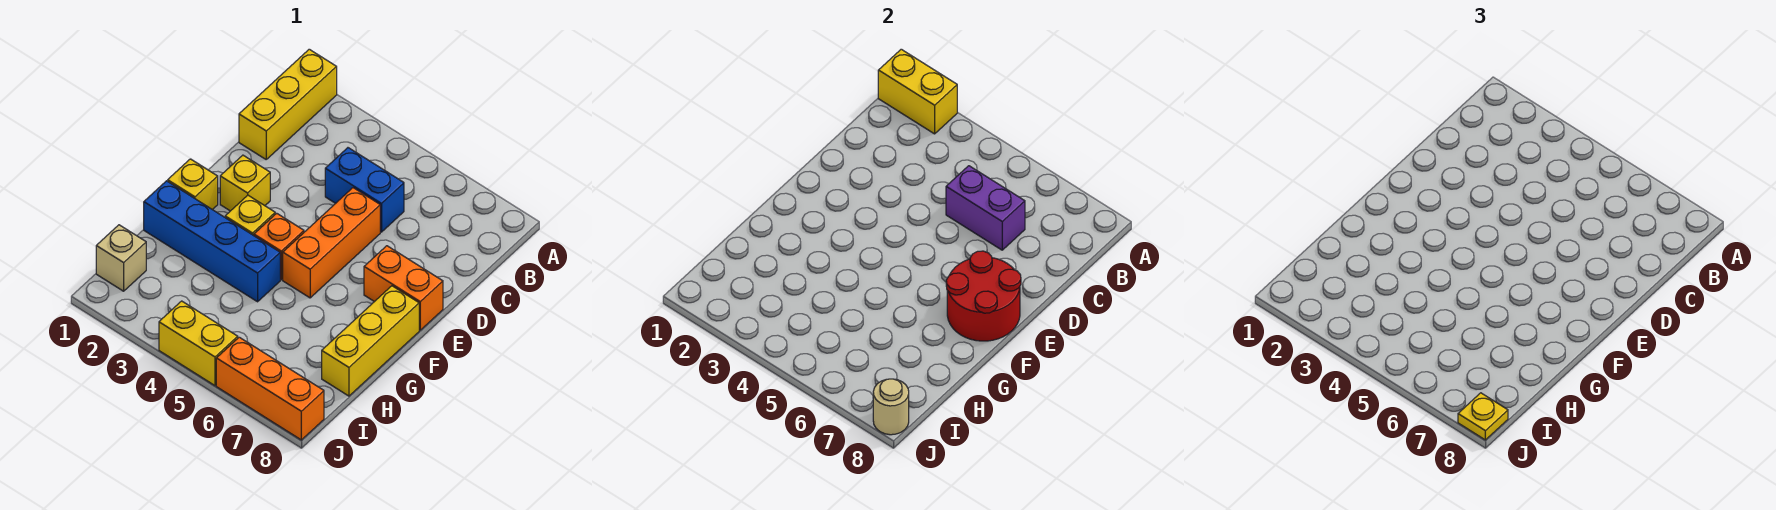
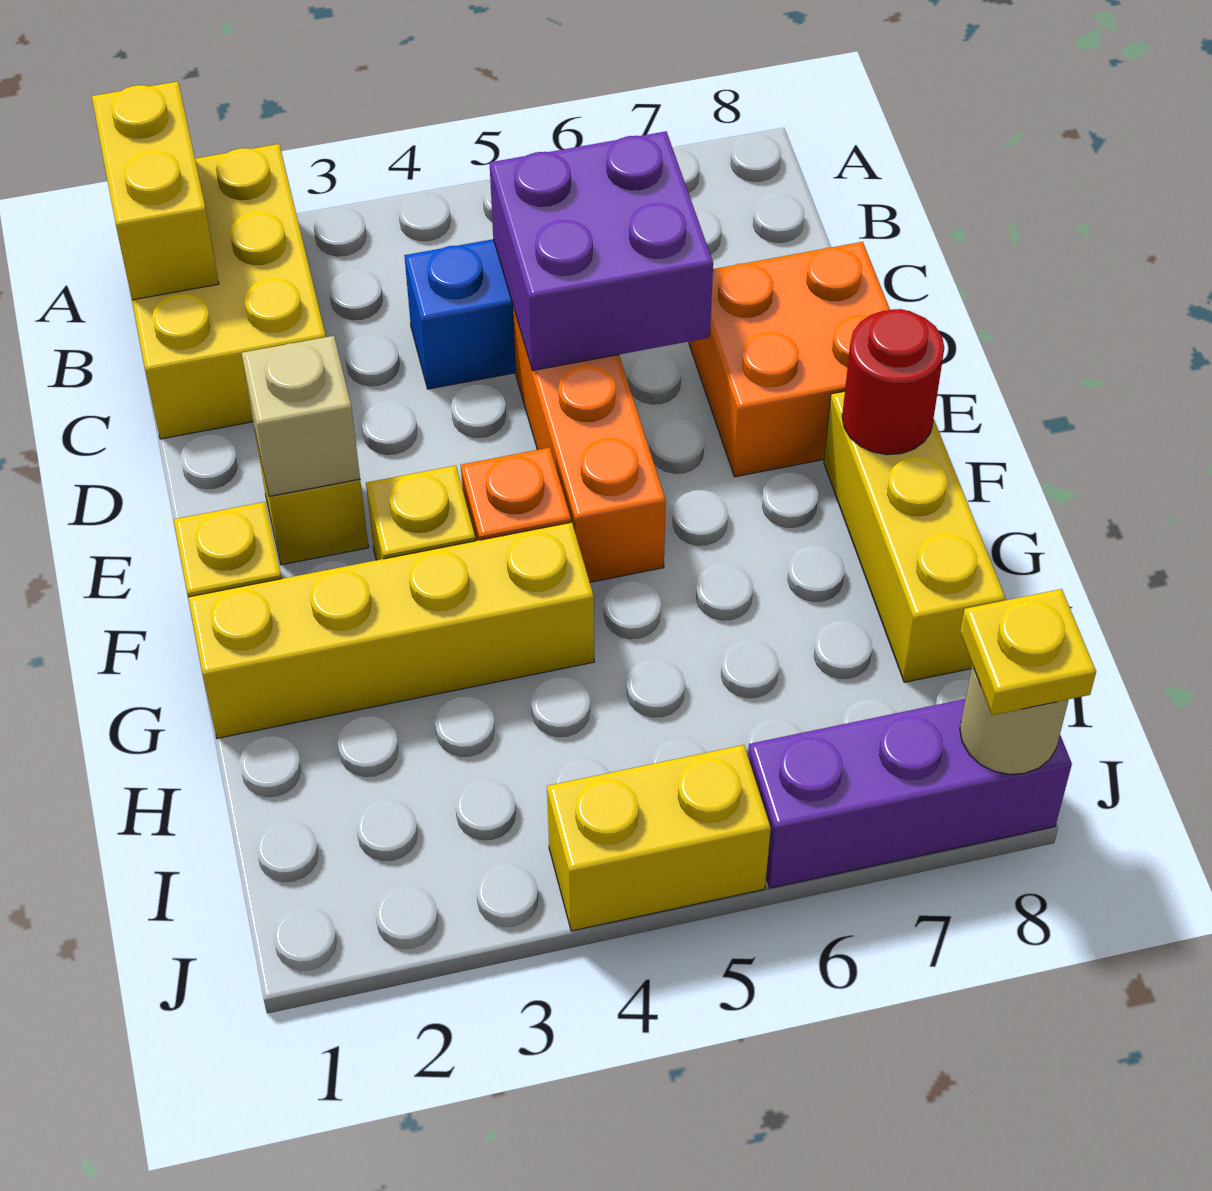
yellow brick A1:C1 level 1 -> yellow brick A1:C2 level 1
yellow brick A1:A2 level 2 -> yellow brick A1:B1 level 2
purple brick C5:C6 level 2 -> purple brick C5:D6 level 2
orange brick E7:E8 level 1 -> orange brick D7:E8 level 1
red round brick E7:F8 level 2 -> red round brick F8 level 2
blue brick G1:G4 level 1 -> yellow brick G1:G4 level 1
tan brick I1 level 1 -> tan brick E2 level 2
orange brick J6:J8 level 1 -> purple brick J6:J8 level 1

